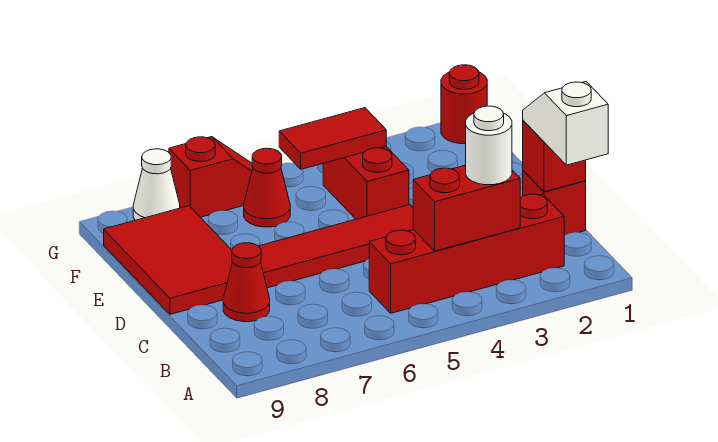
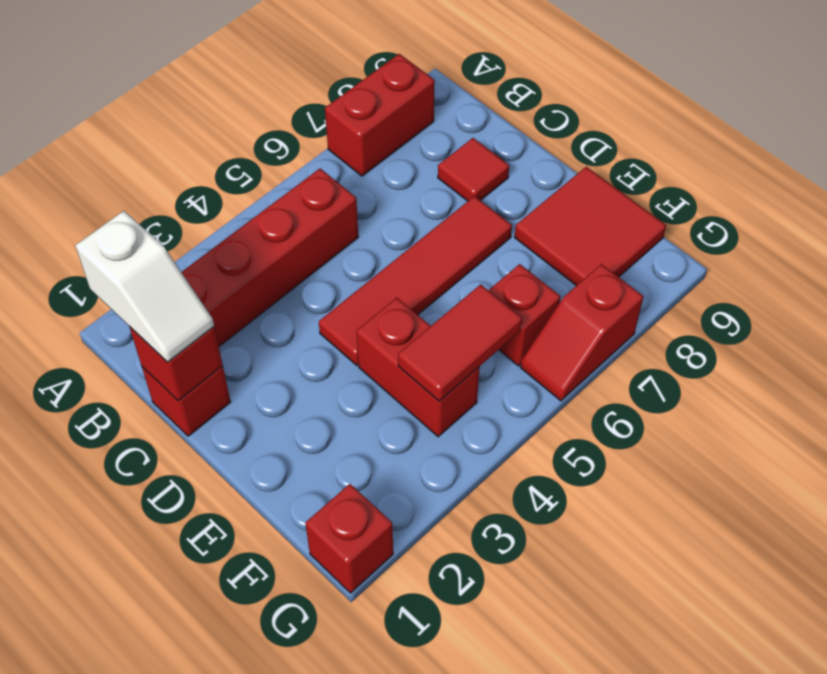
red brick B3:B4 level 2 -> red brick A7:A8 level 1
white round brick B3 level 3 -> none
red cone C8 level 1 -> red tile C8 level 1
red tile D8:F9 level 1 -> red tile E8:F9 level 1
red cone F6 level 1 -> red brick F6 level 1
red round brick G1 level 1 -> red brick G1 level 1
white cone G8 level 1 -> none

